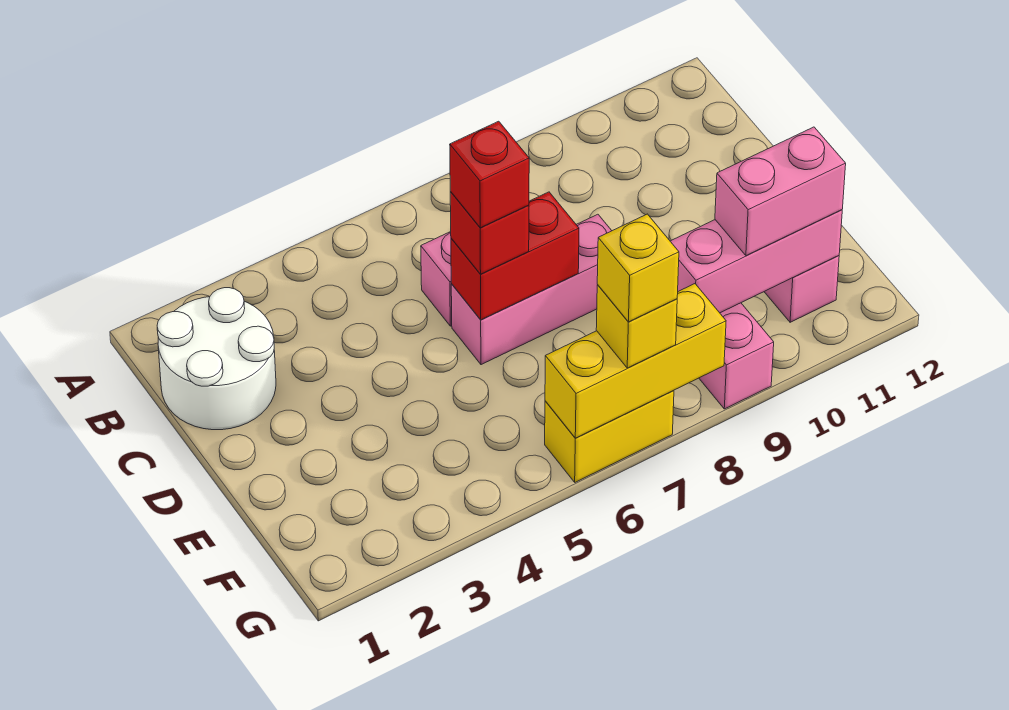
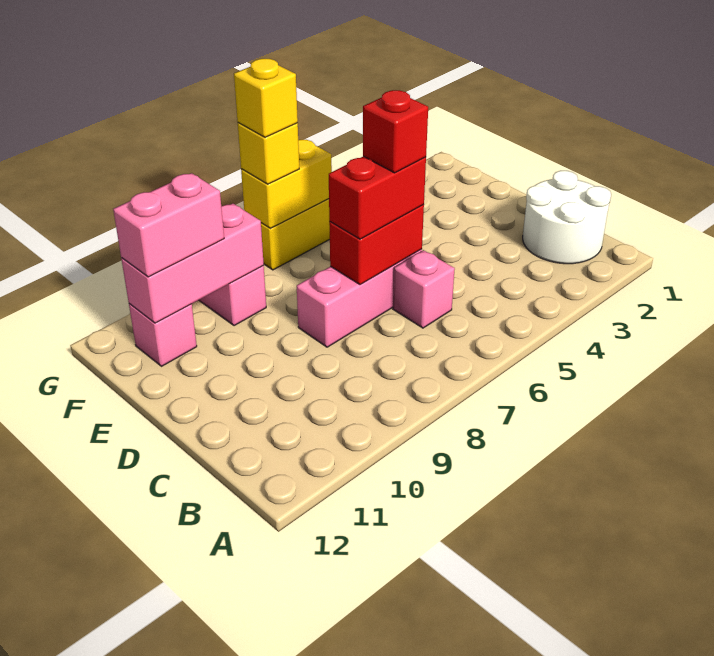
red brick D6 level 3 -> red brick D6:D7 level 3
yellow brick G6:G8 level 2 -> yellow brick G6:G7 level 2

